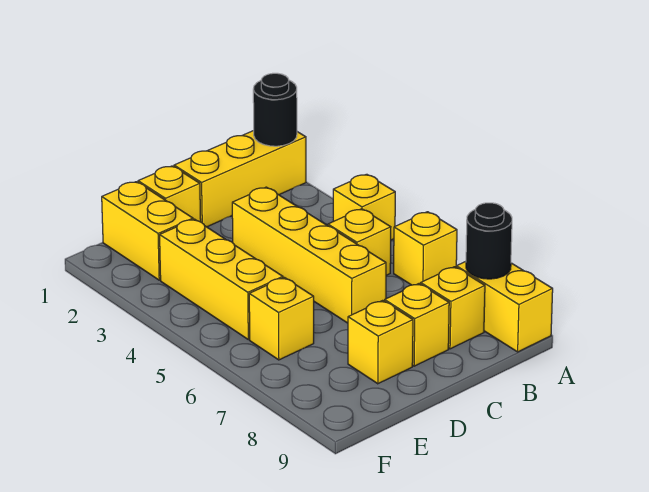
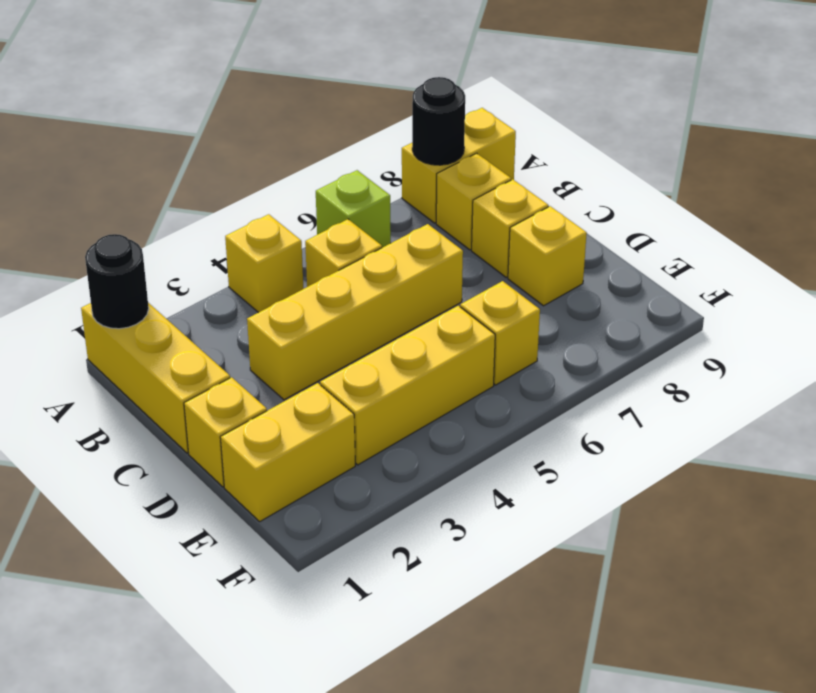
yellow brick A6 level 1 -> lime brick A6 level 1

